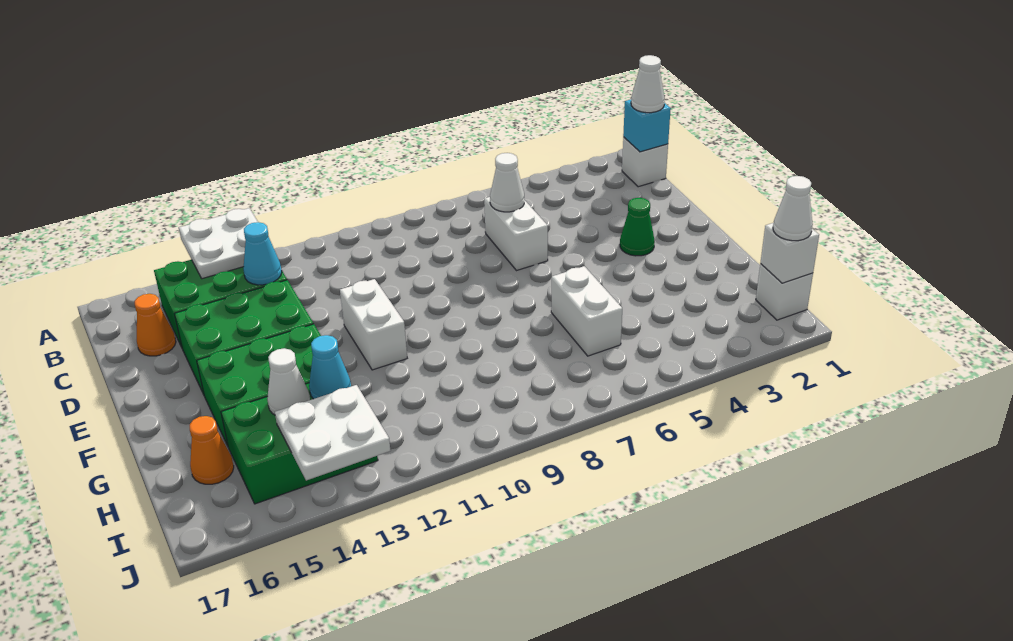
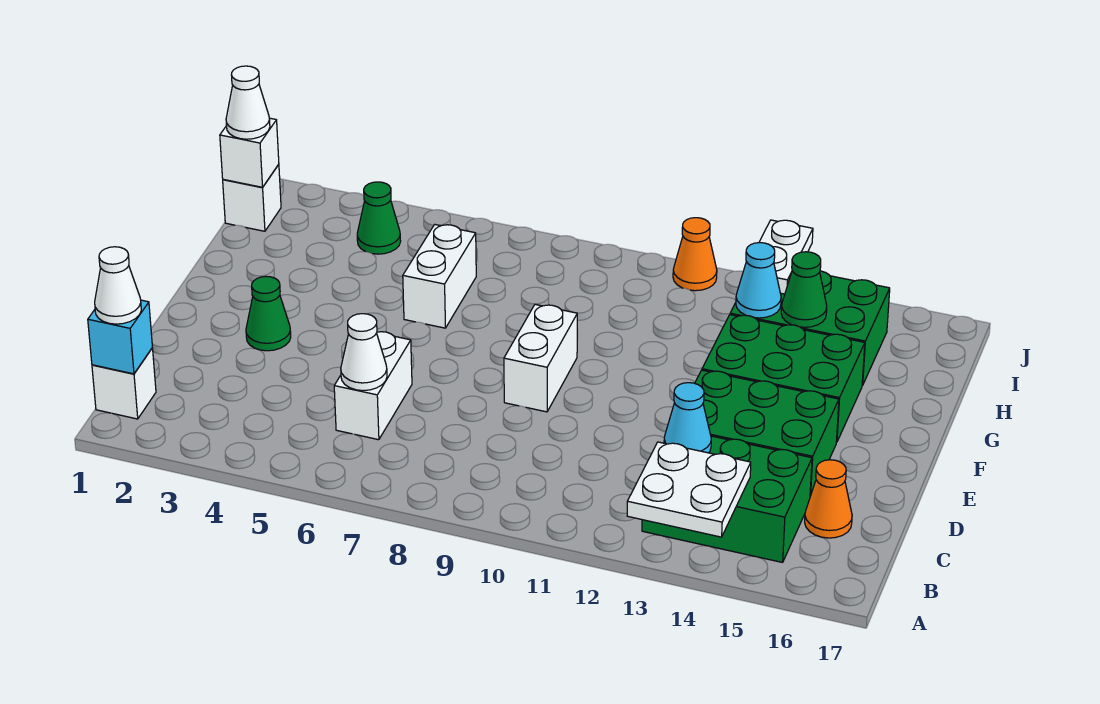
white brick E11:F11 level 1 -> white brick E9:F9 level 1
white cone H14 level 2 -> green cone H14 level 2
orange cone H16 level 1 -> orange cone J11 level 1
none -> green cone I4 level 1
white plate I13:J14 level 2 -> white plate I13:J13 level 2

